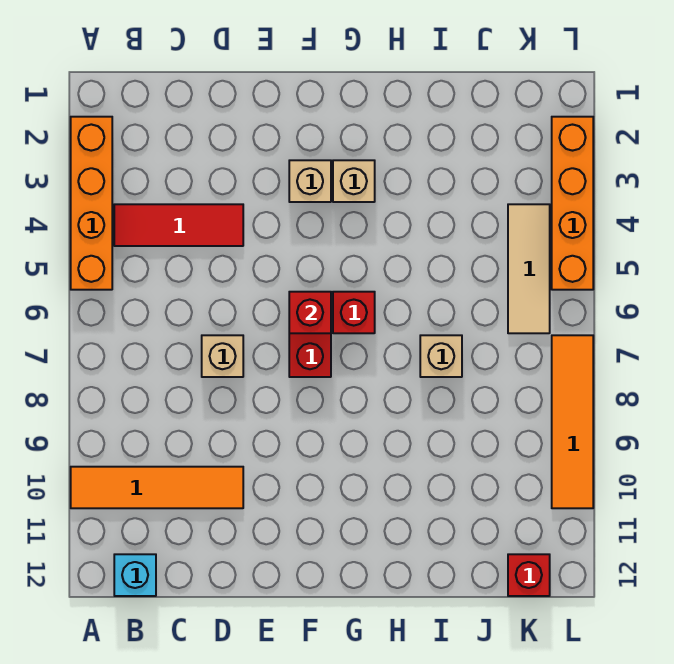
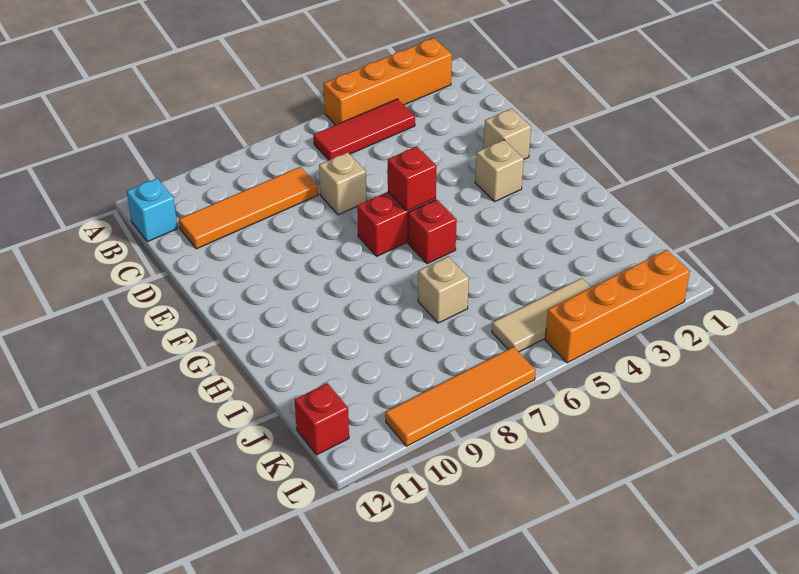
orange tile A10:D10 level 1 -> orange tile C8:C11 level 1
red tile B4:D4 level 1 -> red tile B4:B6 level 1
tan brick G3 level 1 -> tan brick E2 level 1

